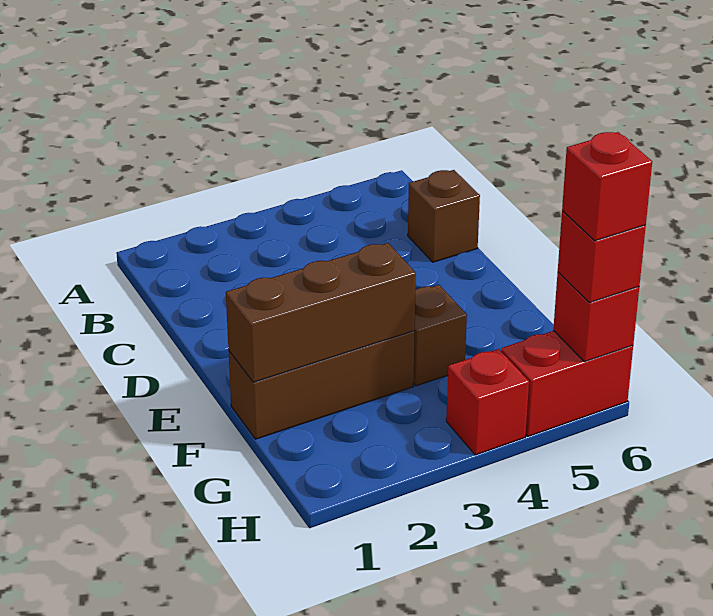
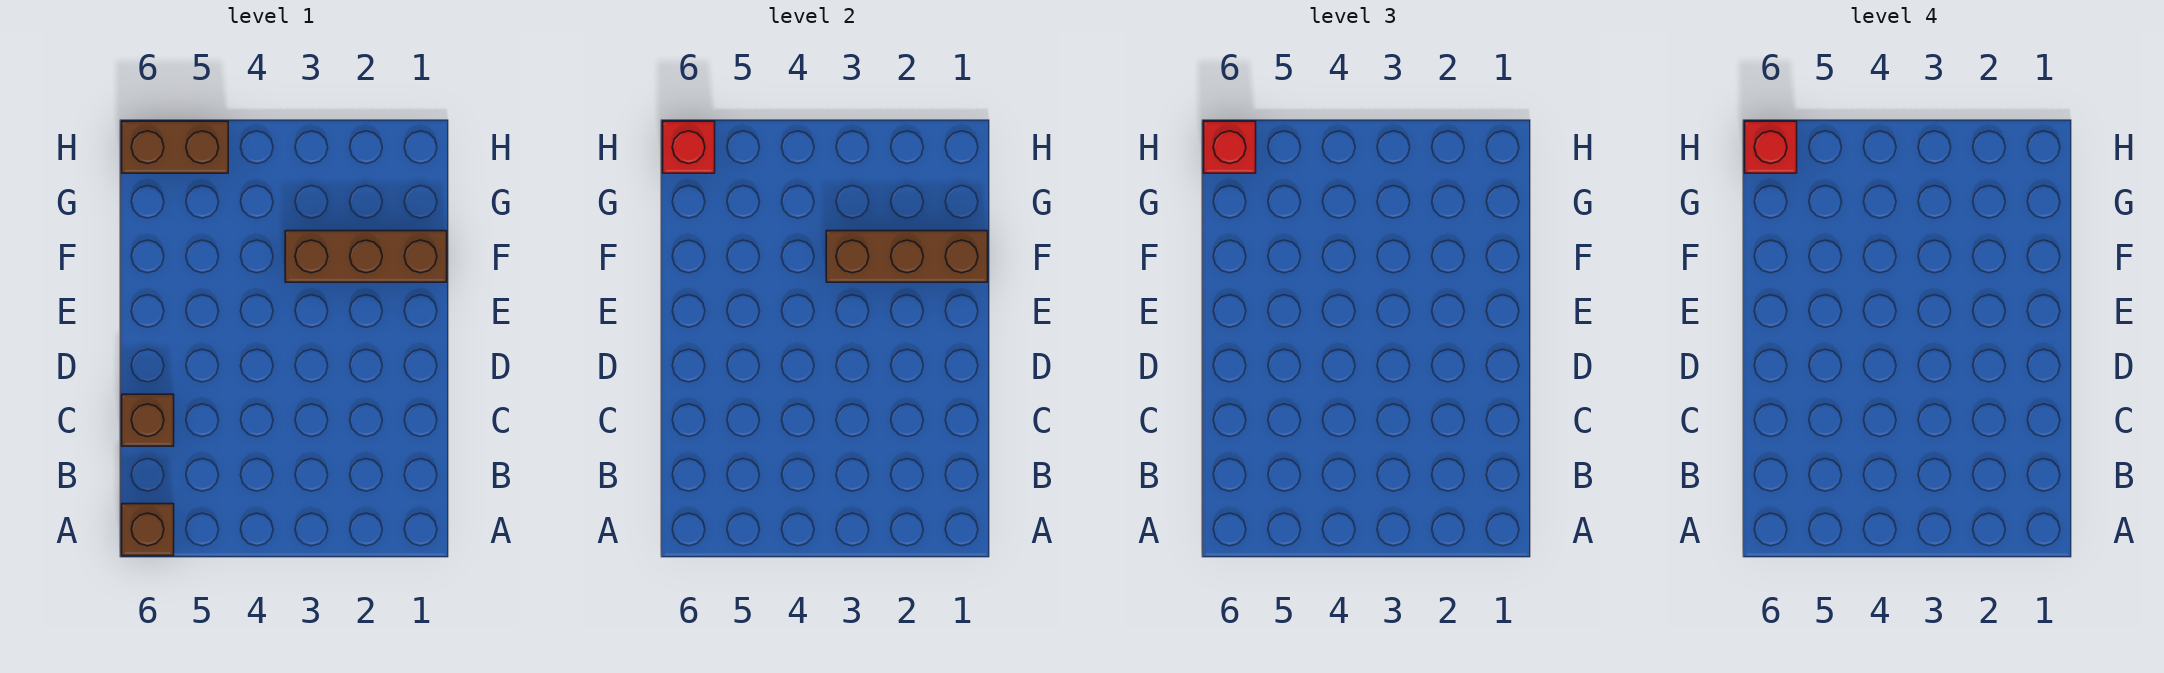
brown brick F4 level 1 -> brown brick A6 level 1
red brick H4 level 1 -> none
red brick H5:H6 level 1 -> brown brick H5:H6 level 1

